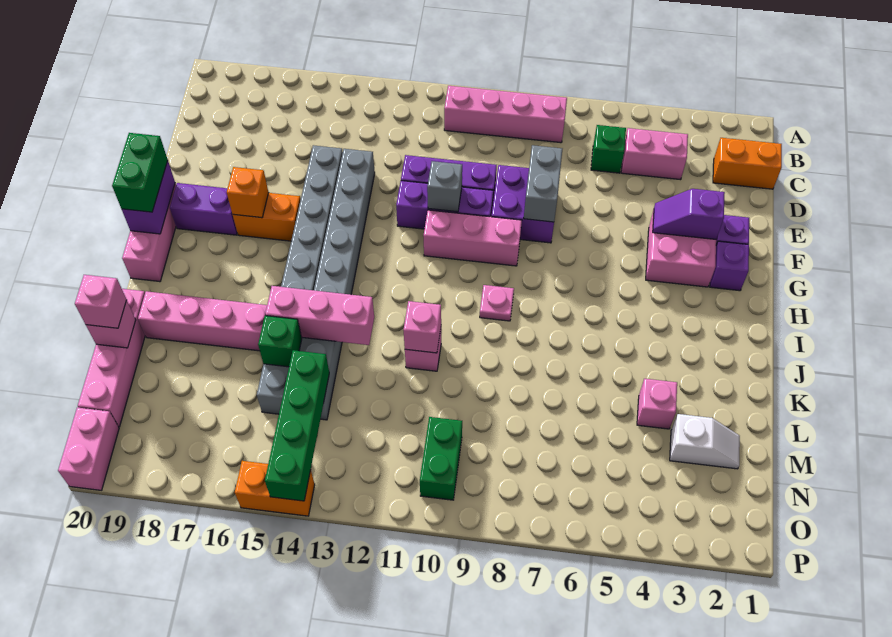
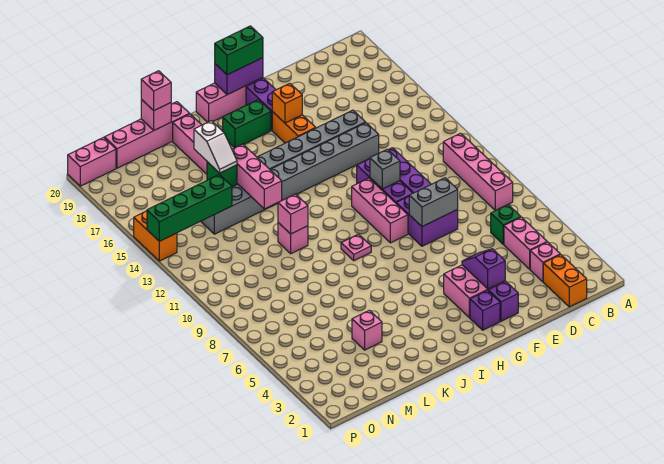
none -> pink brick C3 level 1
white slope M2:M3 level 1 top 3 -> white slope L15:L16 level 3 top 16
green brick N10:O10 level 1 -> green brick H18:I18 level 1

